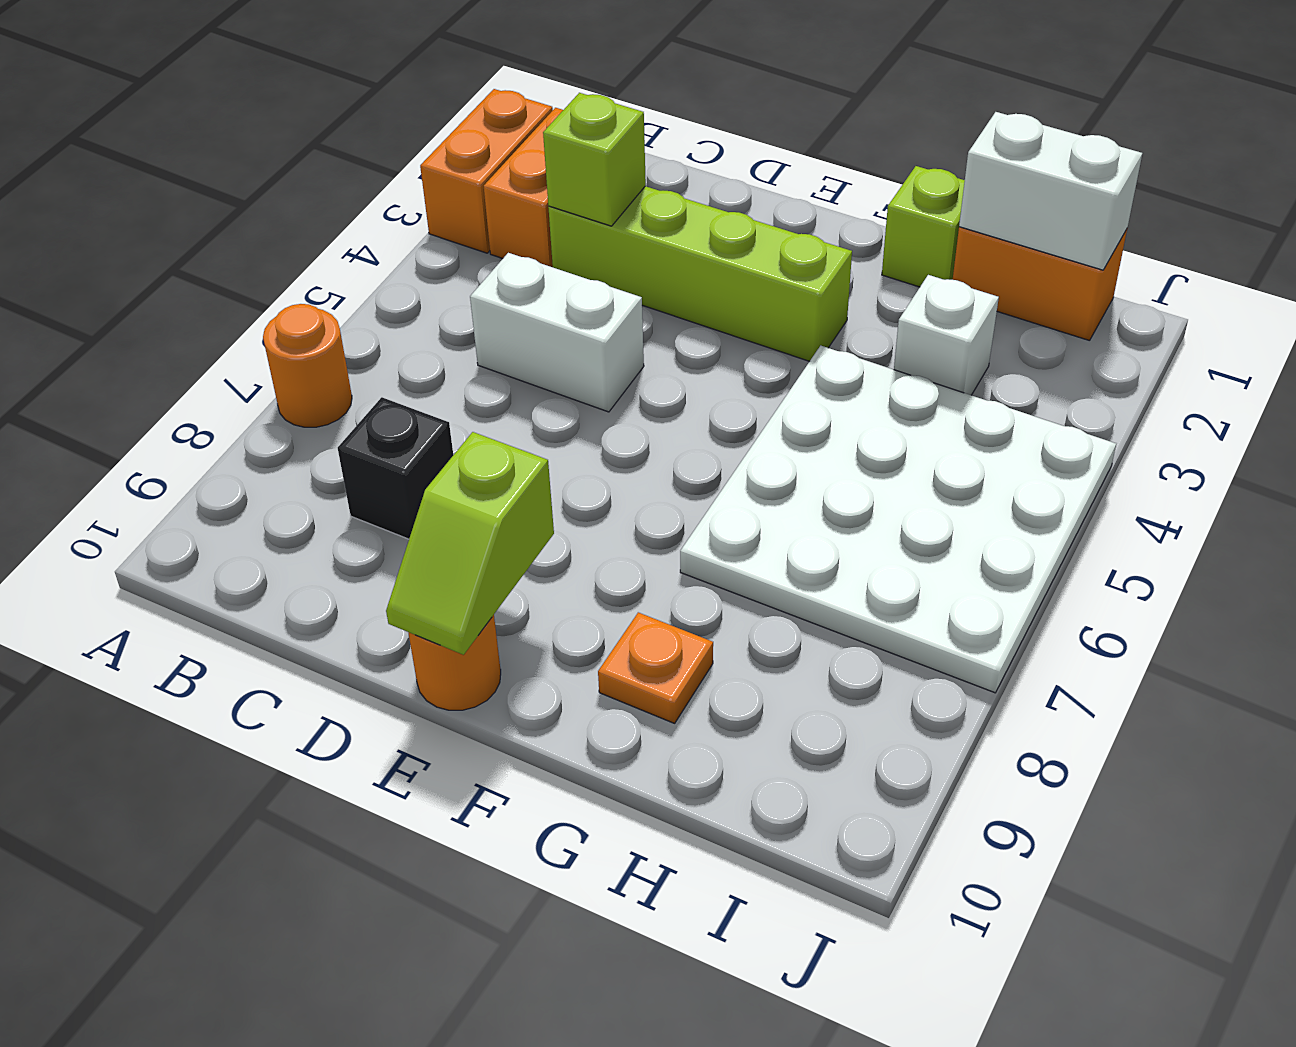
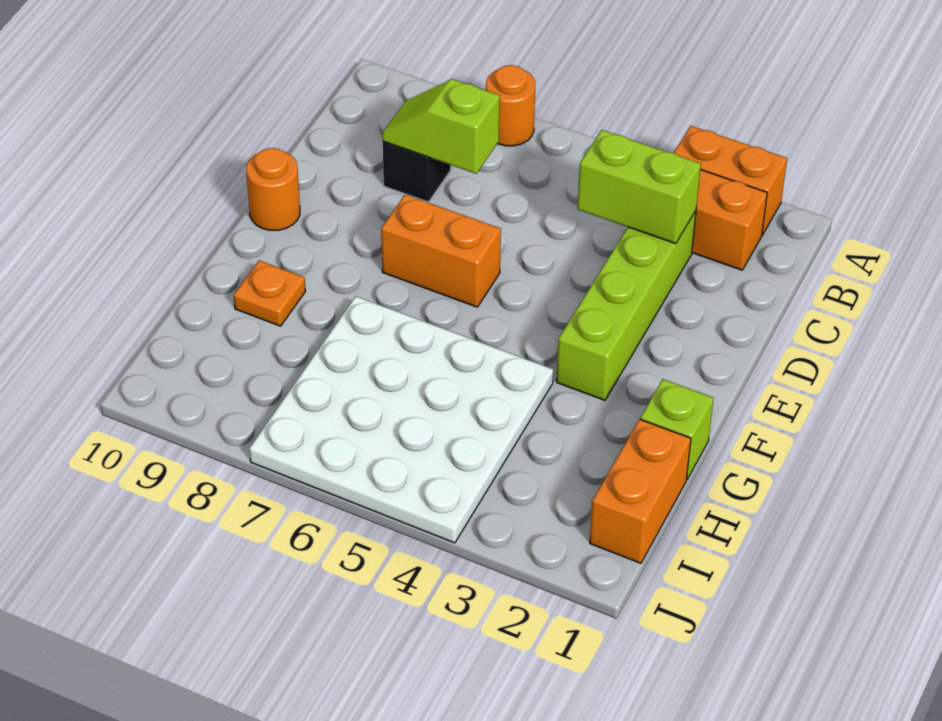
lime brick C3 level 2 -> lime brick C3:C4 level 2
white brick C5:D5 level 1 -> none
none -> orange brick E6:E7 level 1
lime slope E9:E10 level 2 top 9 -> lime slope C7:C8 level 2 top 7
white brick H1:I1 level 2 -> none
white brick H3 level 1 -> none

